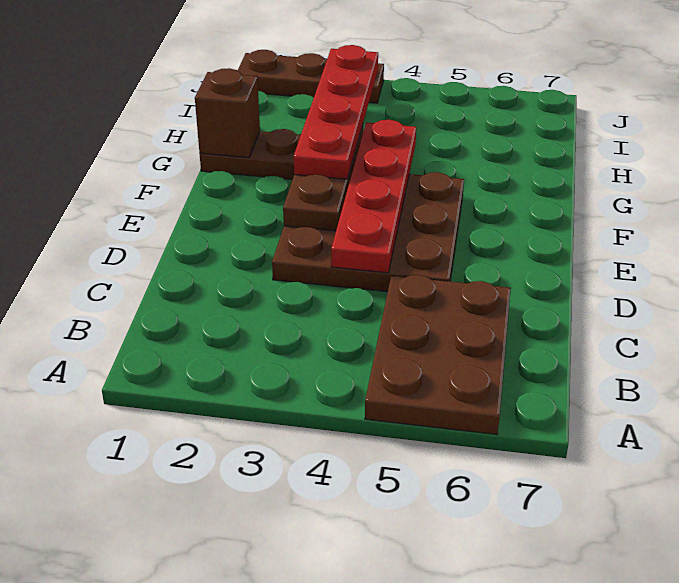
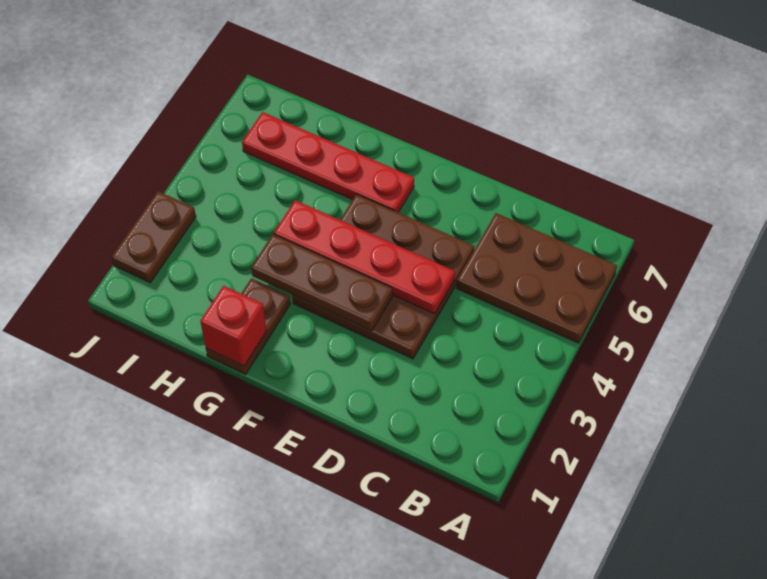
red plate F3:I3 level 3 -> red plate F6:I6 level 1
brown brick G1 level 2 -> red brick G1 level 2
brown plate J1:J3 level 1 -> brown plate J2:J3 level 1

